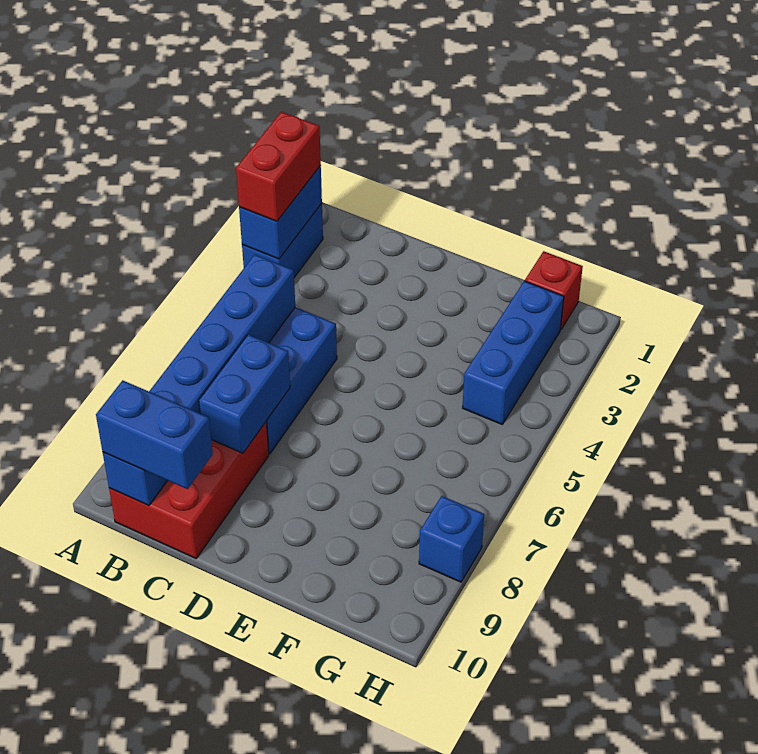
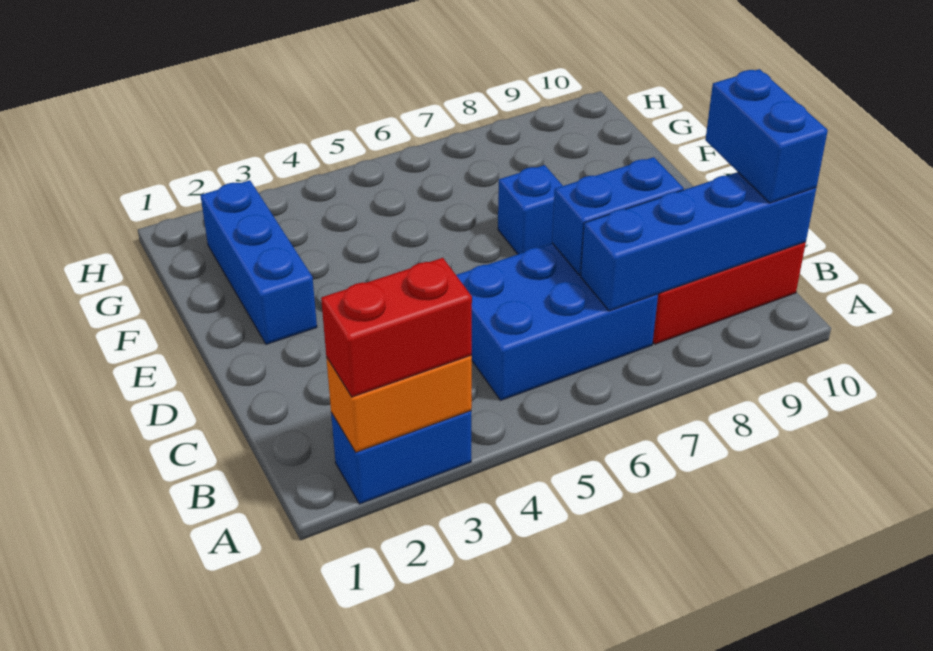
blue brick A2:A3 level 2 -> orange brick A2:A3 level 2
blue brick B5:B10 level 2 -> blue brick B7:B10 level 2
red brick G1 level 1 -> none
blue brick G2:G4 level 1 -> blue brick E2:G2 level 1
blue brick H8 level 1 -> blue brick E7 level 1

